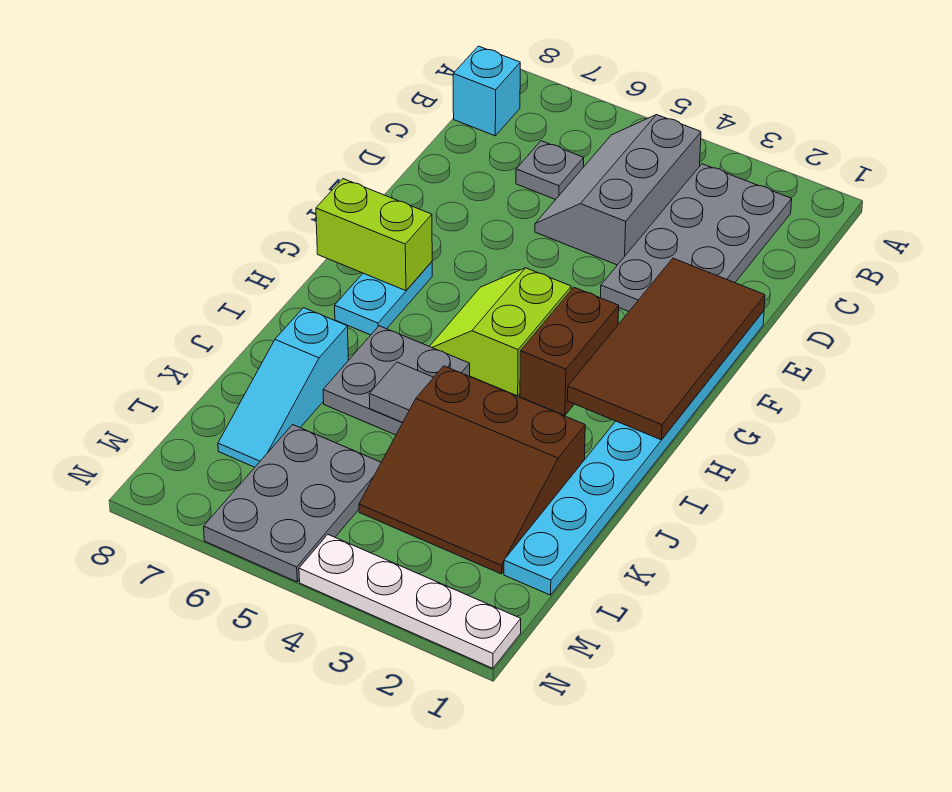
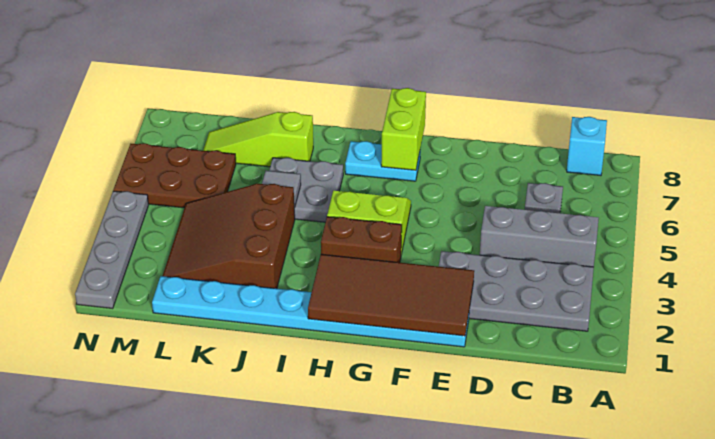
cyan slope J7:L7 level 1 top J -> lime slope J7:L7 level 1 top J
grey plate L5:N6 level 1 -> brown plate L5:N6 level 1
white plate N1:N4 level 1 -> grey plate N1:N4 level 1

